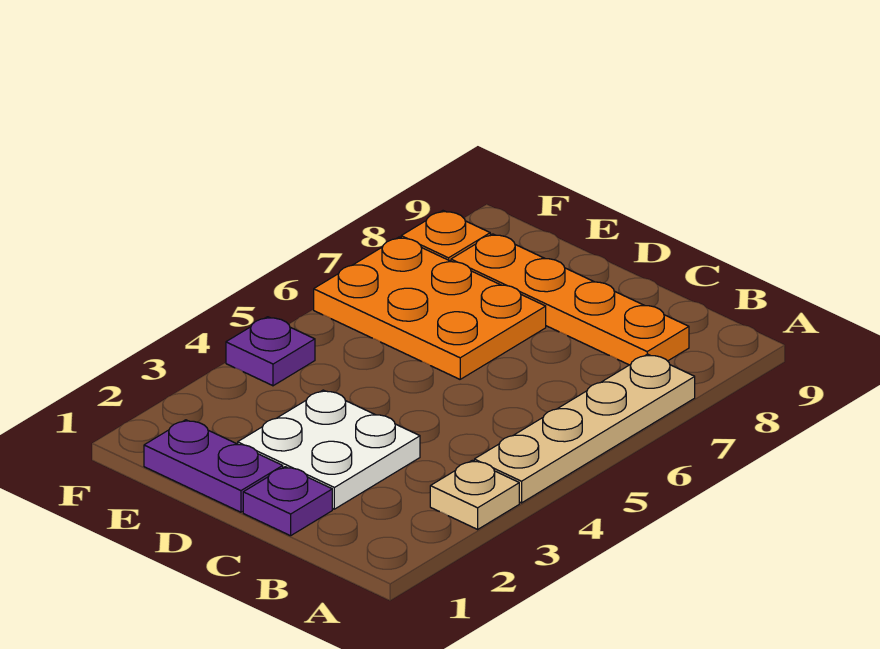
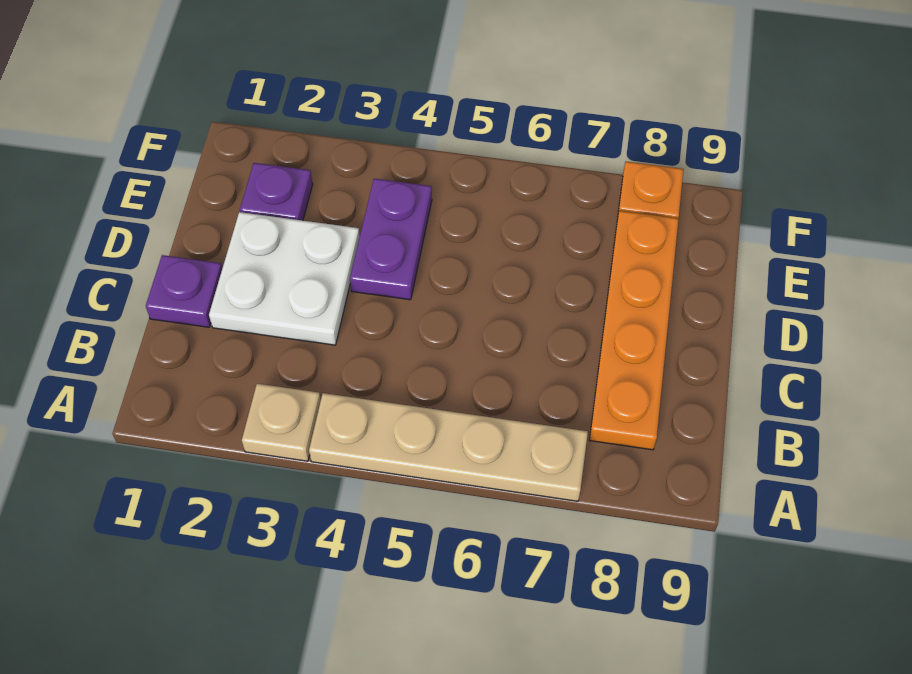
purple plate D1:E1 level 1 -> purple plate D4:E4 level 1
orange plate D6:F7 level 1 -> none
purple plate F4 level 1 -> purple plate E2 level 1

